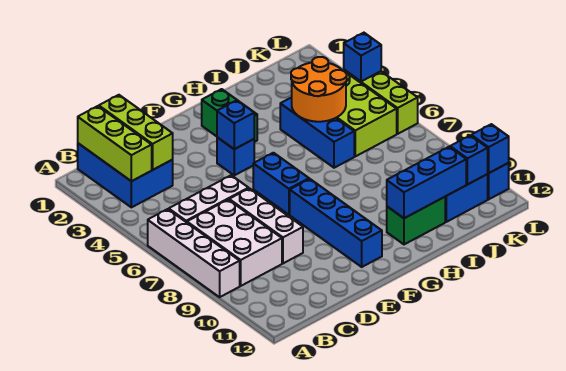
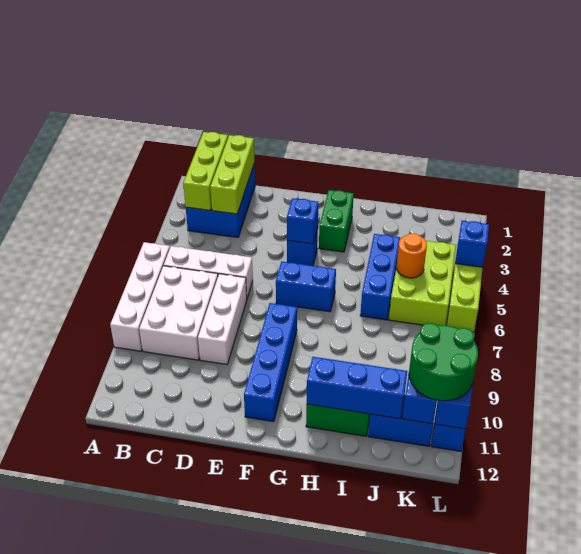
blue brick F6:F7 level 1 -> blue brick F6:G6 level 1
orange round brick I4:J5 level 2 -> orange round brick J5 level 2
none -> green round brick K10:L11 level 3

